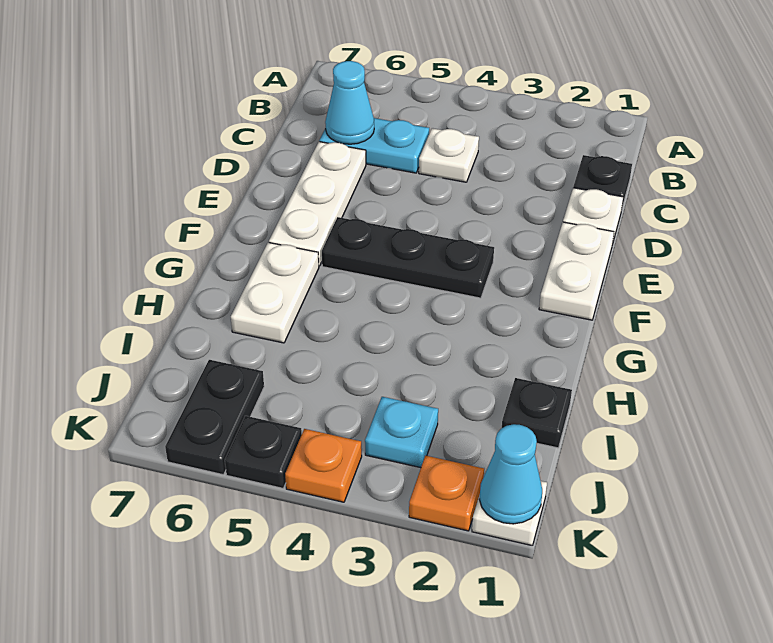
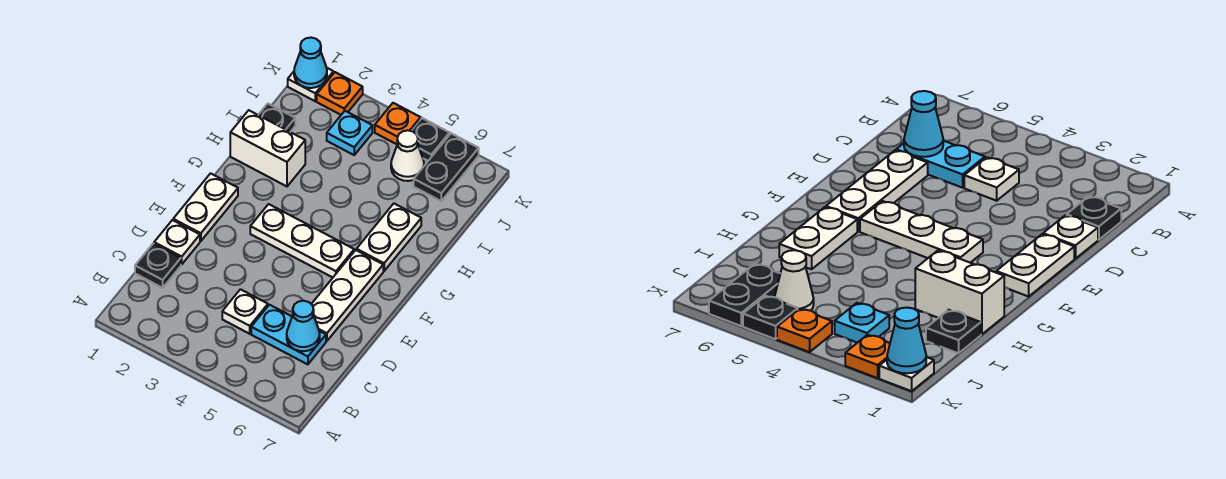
black plate F3:F5 level 1 -> white plate F3:F5 level 1
none -> white brick H1:H2 level 1
none -> white cone J5 level 1

